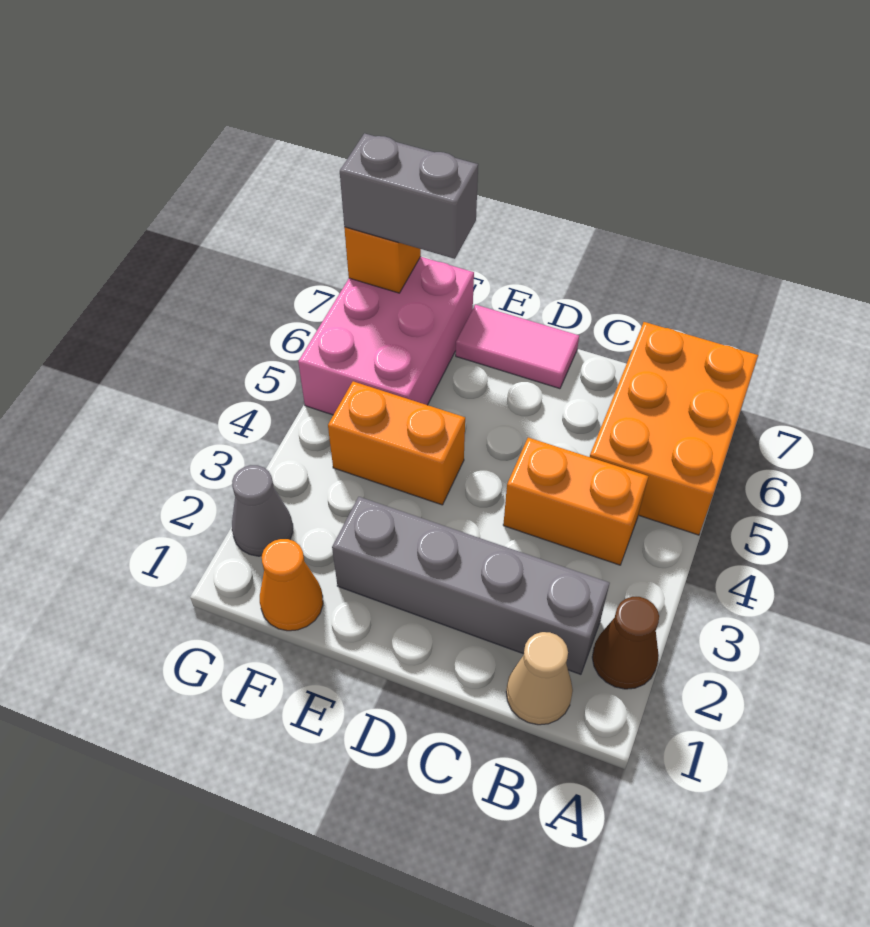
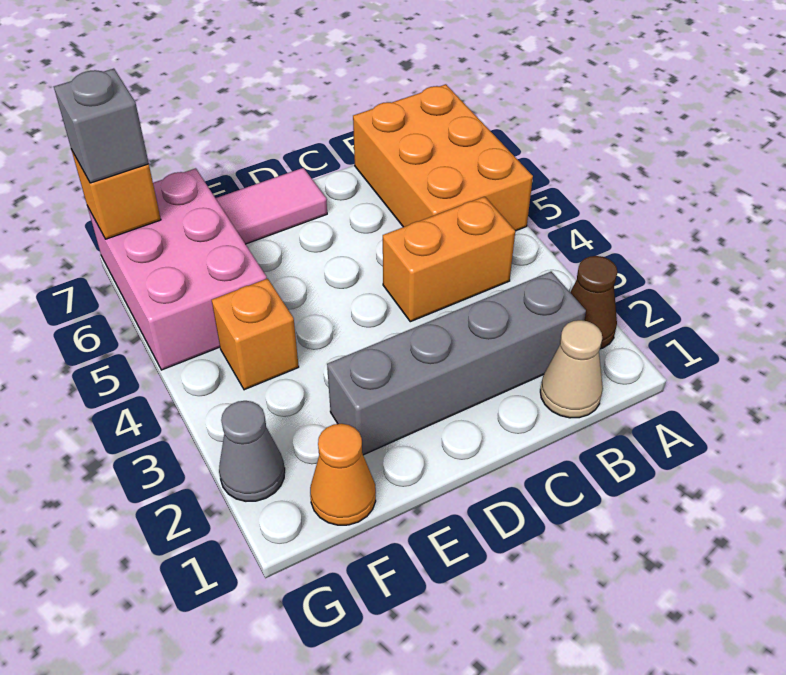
orange brick E4:F4 level 1 -> orange brick F4 level 1
grey brick F7:G7 level 3 -> grey brick G7 level 3

